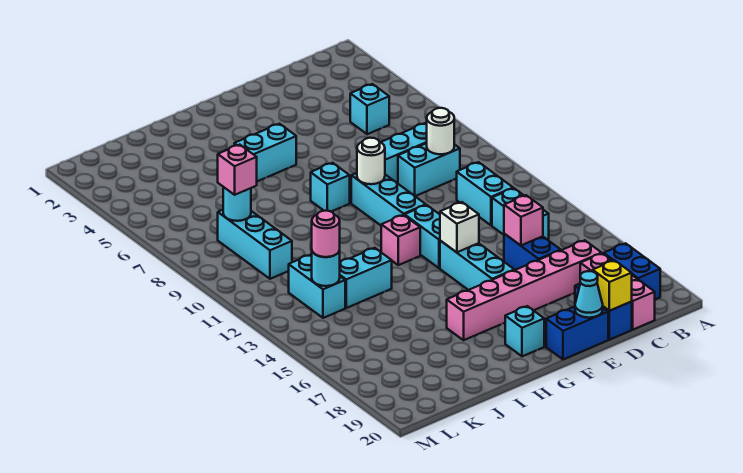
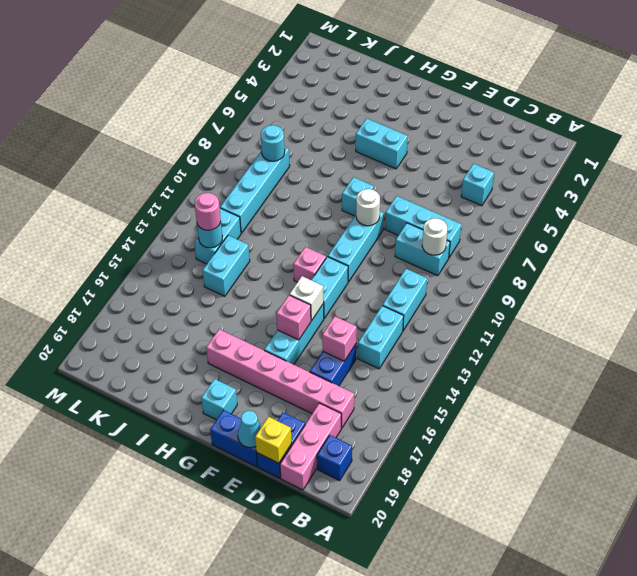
blue brick B18:B19 level 1 -> blue brick B19 level 1
cyan brick I13:J13 level 1 -> cyan brick J13:J14 level 1
cyan brick K8:K10 level 1 -> cyan brick K8:K11 level 1
pink brick K8 level 3 -> pink brick F15 level 2

